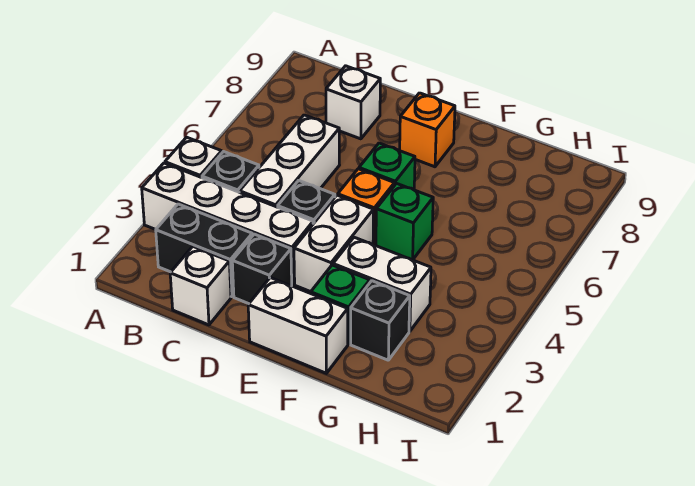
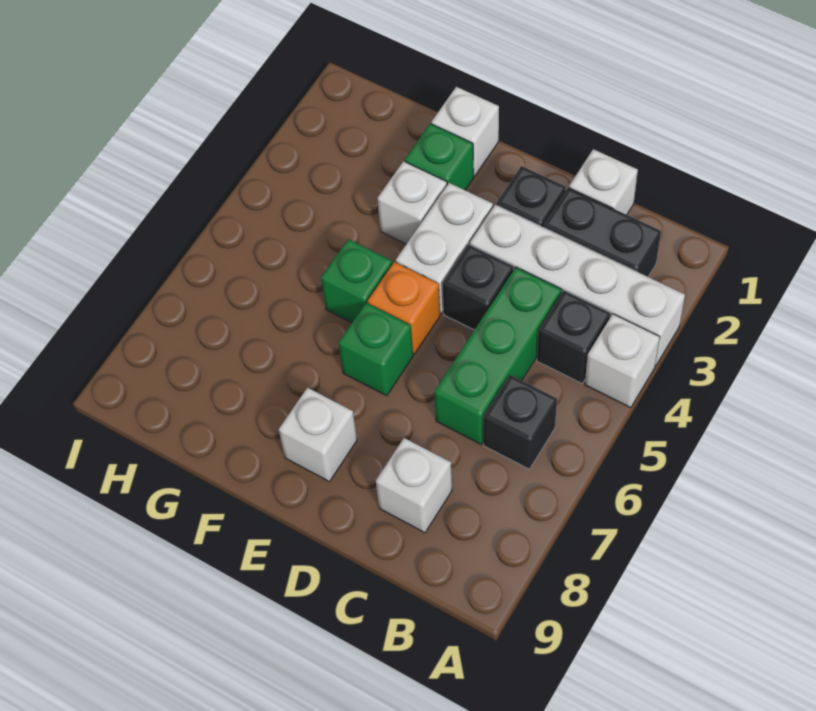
white brick C4:C6 level 1 -> green brick C4:C6 level 1
white brick E1:F1 level 1 -> white brick F1 level 1
orange brick E8 level 1 -> white brick E8 level 1
white brick F3:G3 level 1 -> white brick F3 level 1
black brick G2 level 1 -> black brick B6 level 1

